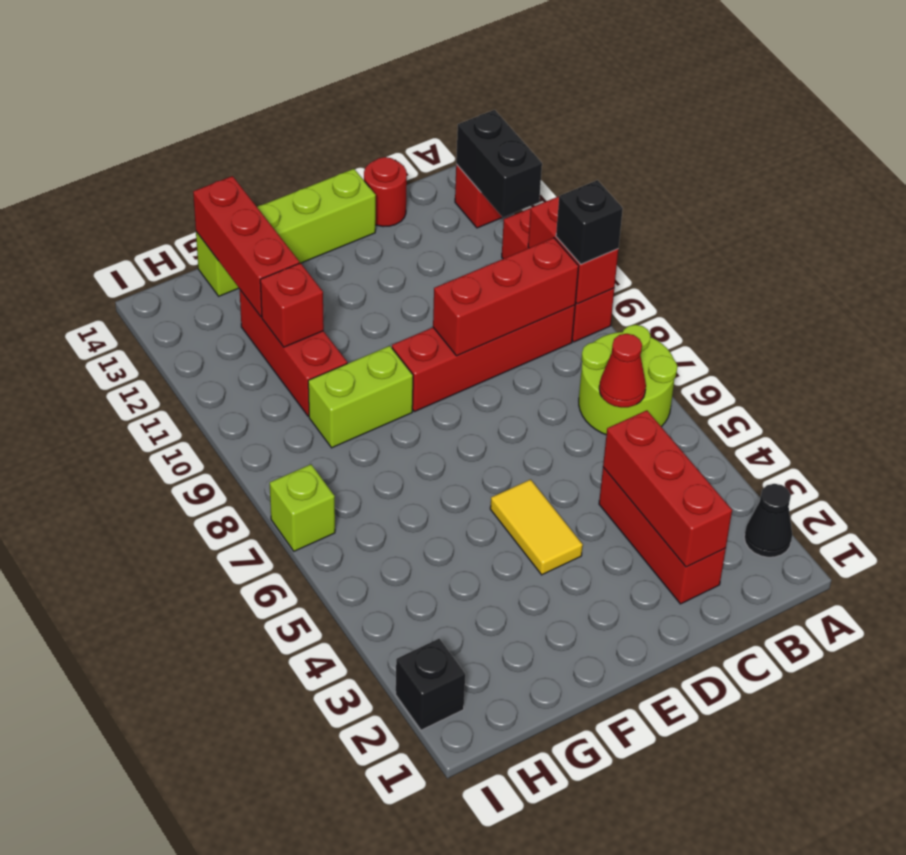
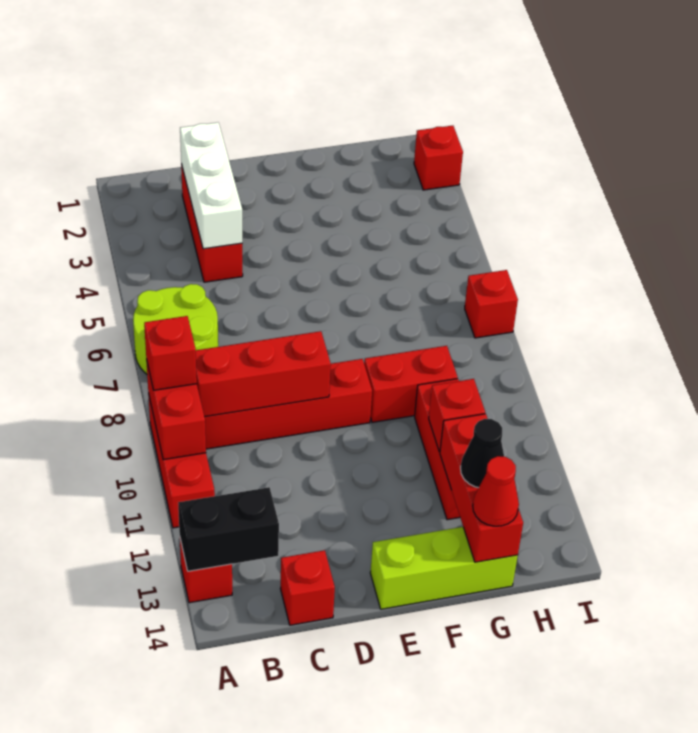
black cone A2 level 1 -> black cone G13 level 3
black brick A9 level 3 -> red brick A9 level 3
black brick A12:A13 level 2 -> black brick A13:B13 level 2
red cone B6 level 2 -> red cone G14 level 3
red brick C2:C4 level 2 -> white brick C2:C4 level 2
red round brick C14 level 1 -> red brick C14 level 1
lime brick D14:G14 level 1 -> lime brick E14:G14 level 1
yellow tile E4:E5 level 1 -> none
lime brick F9:G9 level 1 -> red brick F9:G9 level 1
black brick I2 level 1 -> red brick I2 level 1
lime brick I7 level 1 -> red brick I7 level 1

